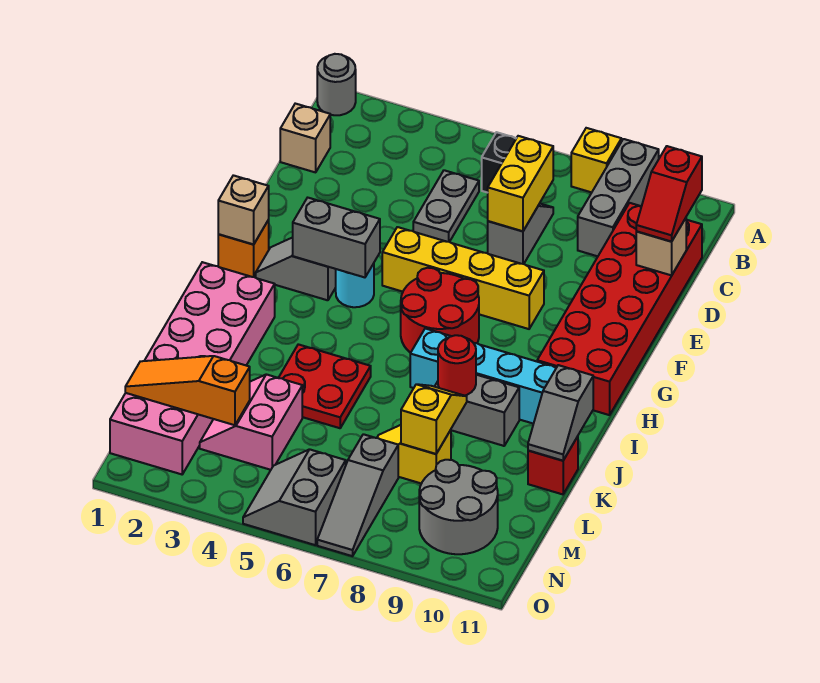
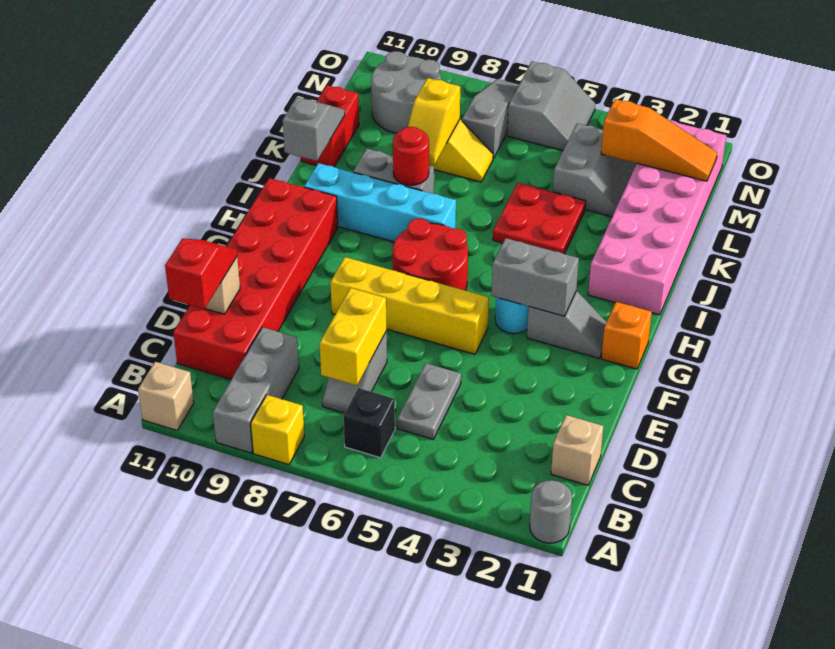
tan brick G1 level 2 -> tan brick A11 level 1
red brick K11 level 1 -> red brick K11:L11 level 1
pink slope L3:M4 level 1 top 4 -> grey slope L3:M4 level 1 top 4

